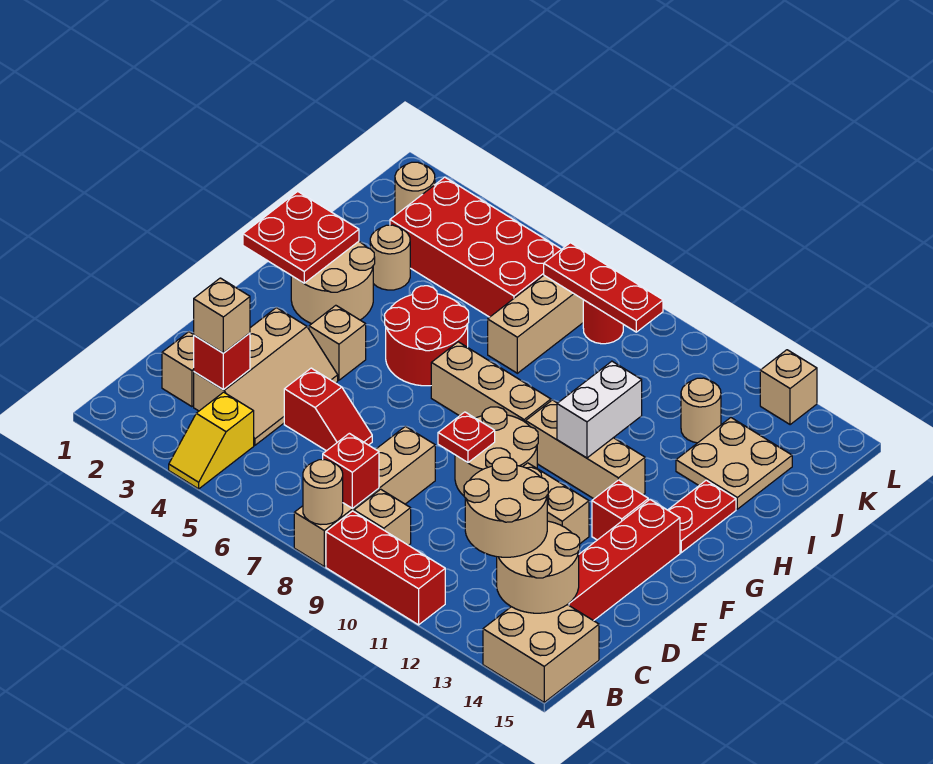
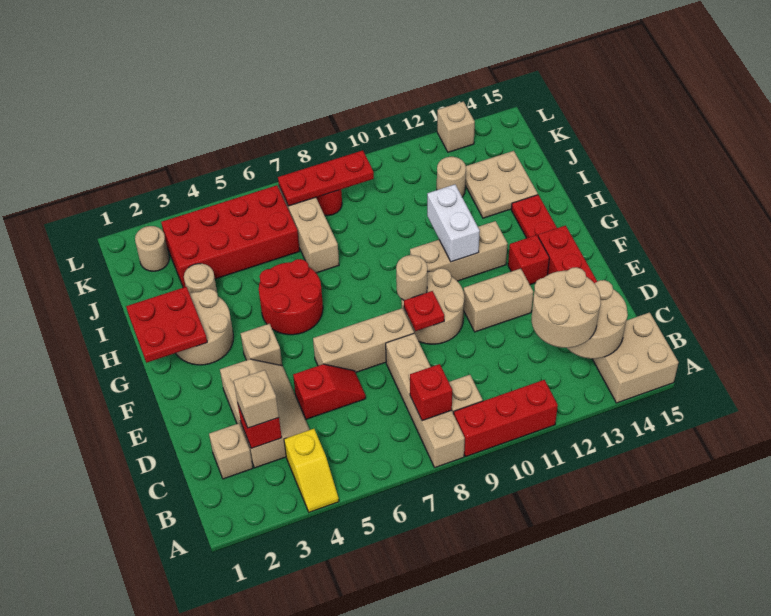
tan round brick A8 level 2 -> tan round brick F9 level 2
tan brick G7:G9 level 1 -> tan brick E6:E8 level 1

